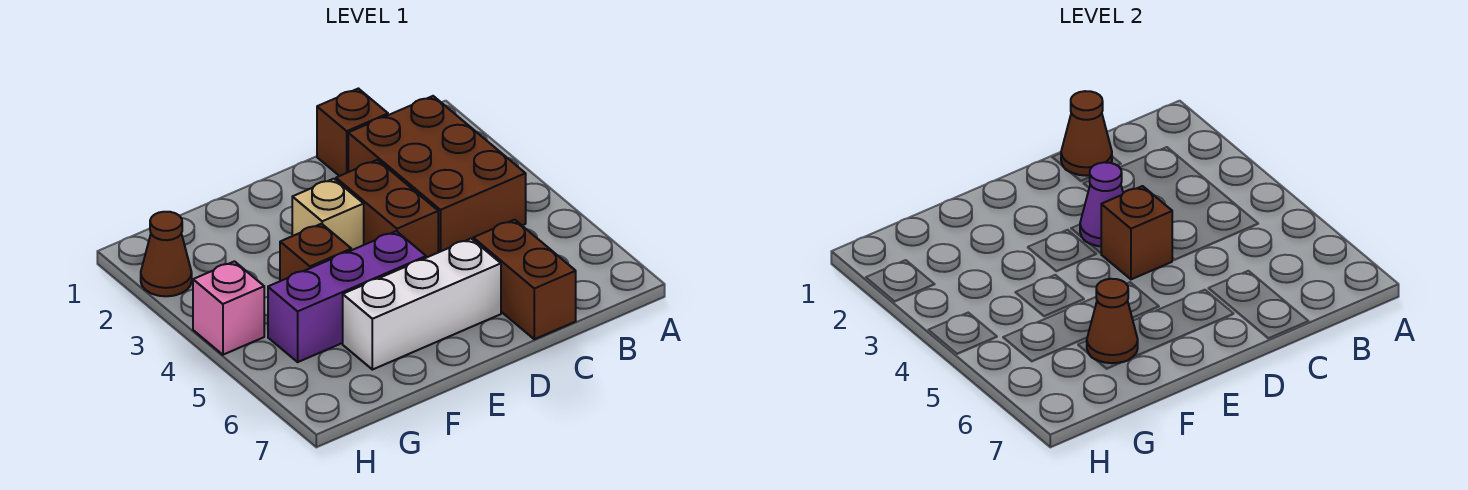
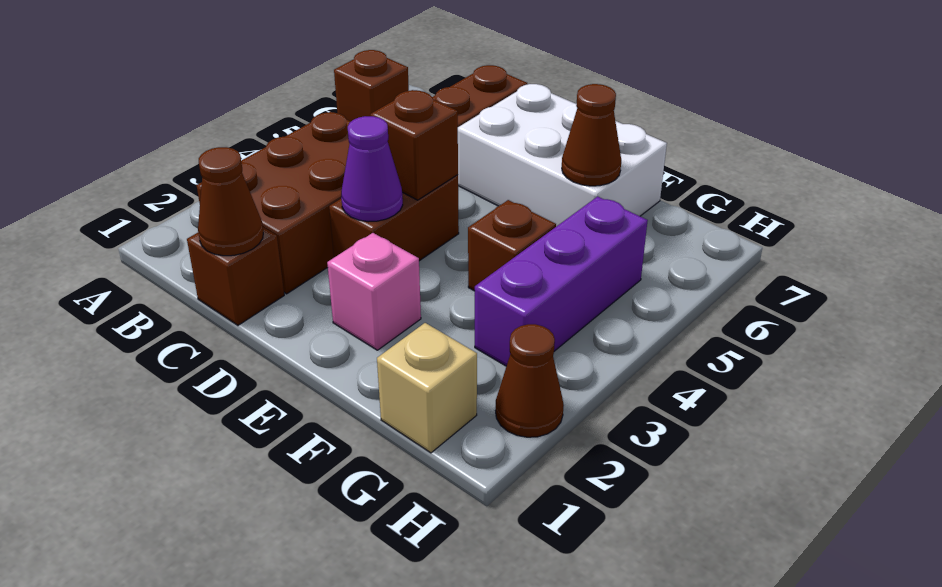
none -> brown brick A6 level 1
white brick D6:F6 level 1 -> white brick D6:F7 level 1
tan brick E3 level 1 -> tan brick G1 level 1
purple brick E5:G5 level 1 -> purple brick G3:G5 level 1
pink brick H4 level 1 -> pink brick E2 level 1

